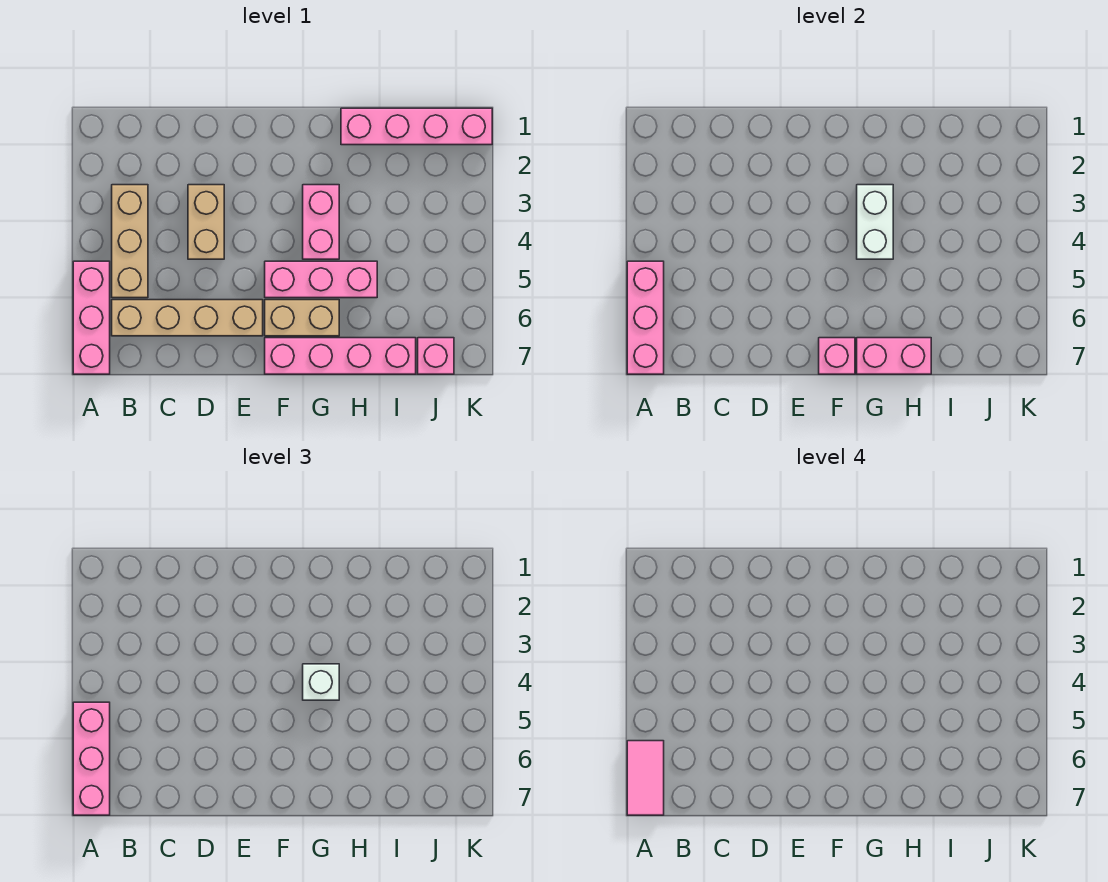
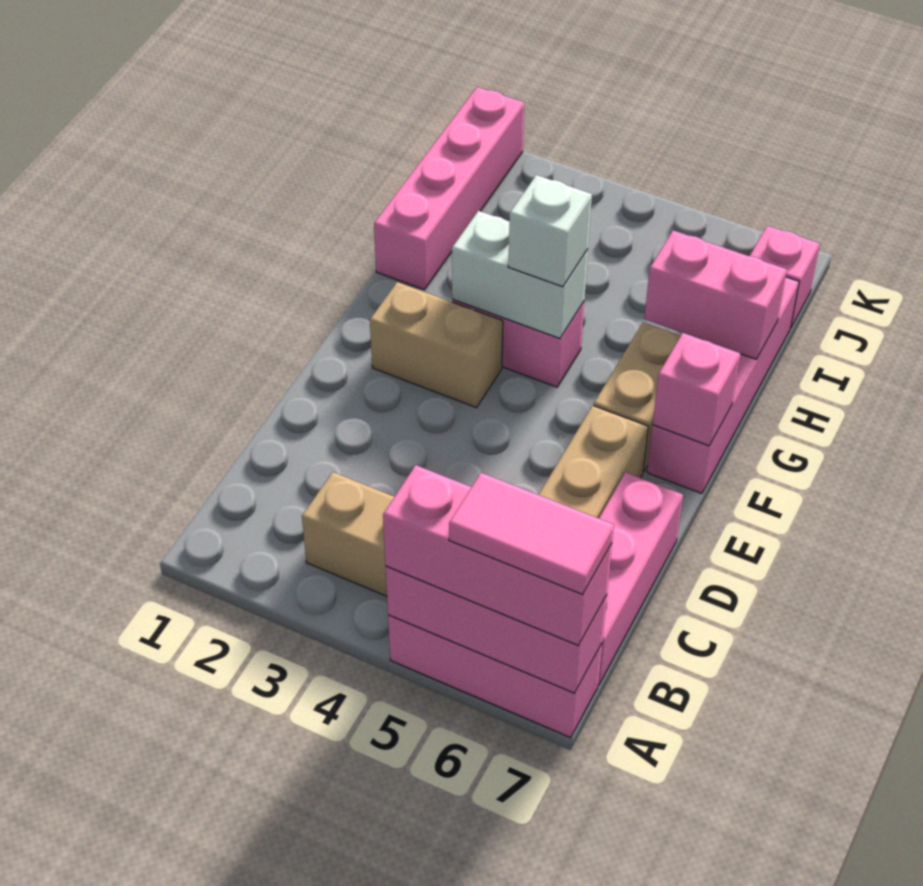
tan brick D3:D4 level 1 -> tan brick F2:F3 level 1
pink brick F5:H5 level 1 -> pink brick B7:D7 level 1
pink brick G7:H7 level 2 -> pink brick H6:H7 level 2

